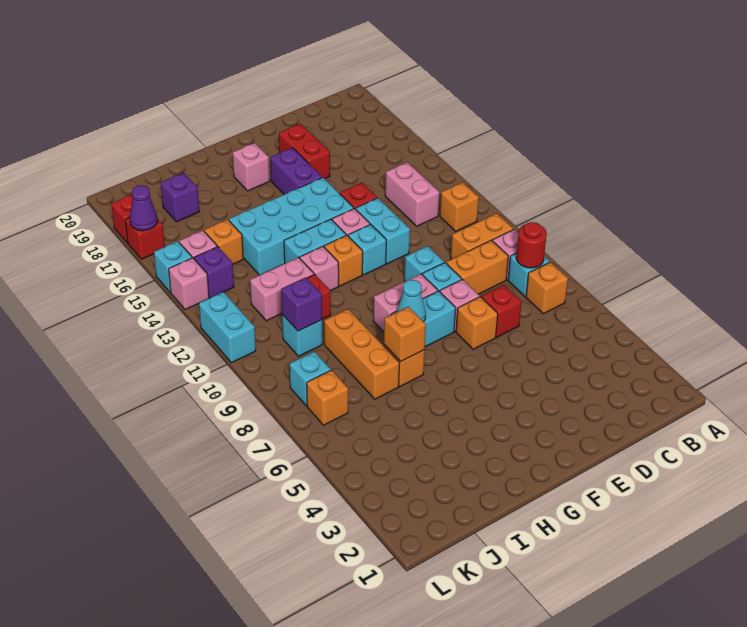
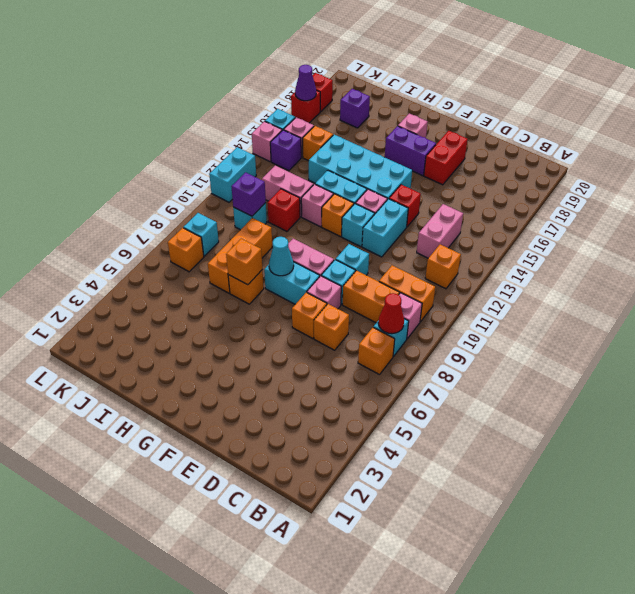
red round brick B8 level 2 -> red cone B8 level 2
red brick D7 level 1 -> orange brick D7 level 1
purple brick F16:F17 level 1 -> purple brick F17:G17 level 1

